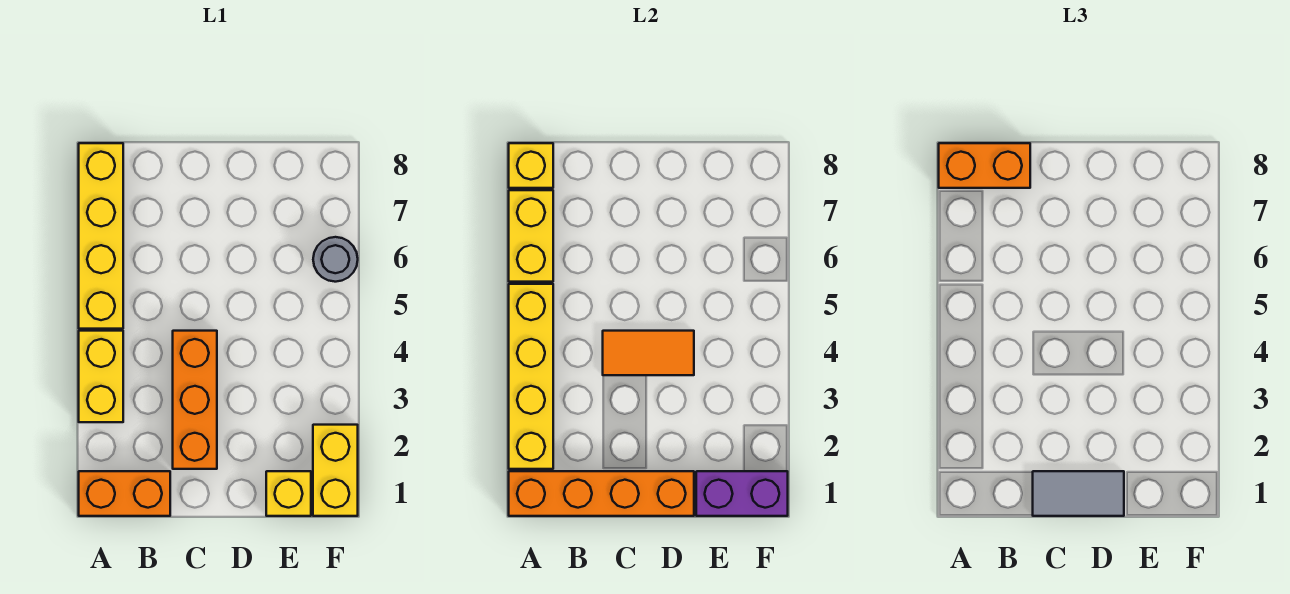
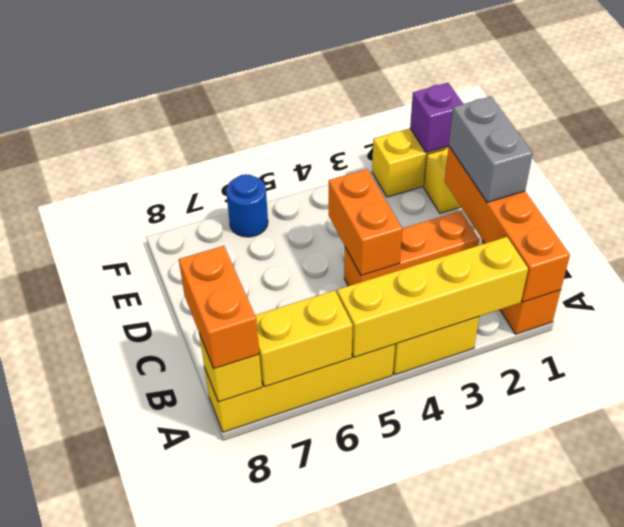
grey tile C1:D1 level 3 -> grey brick C1:D1 level 3
orange tile C4:D4 level 2 -> orange brick C4:D4 level 2
purple brick E1:F1 level 2 -> purple brick F1 level 2
grey round brick F6 level 1 -> blue round brick F6 level 1

